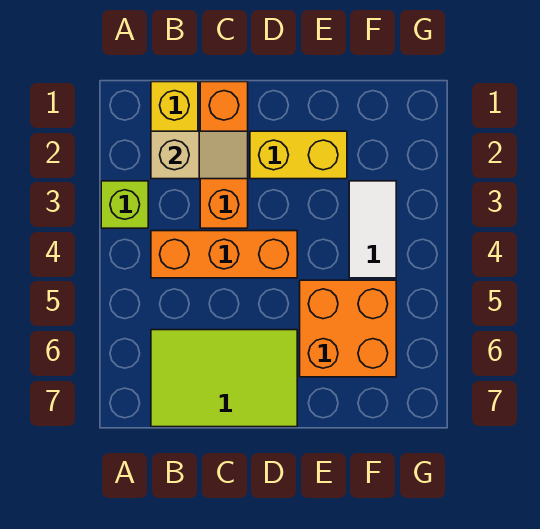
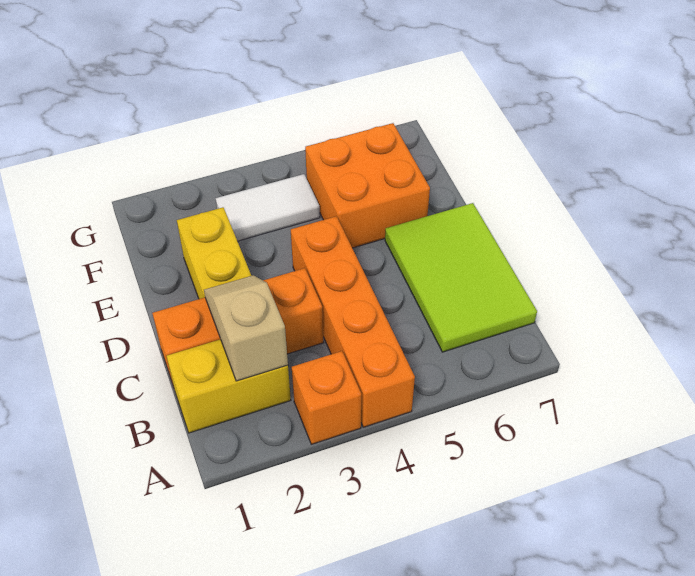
lime brick A3 level 1 -> orange brick A3 level 1
orange brick B4:D4 level 1 -> orange brick A4:D4 level 1

